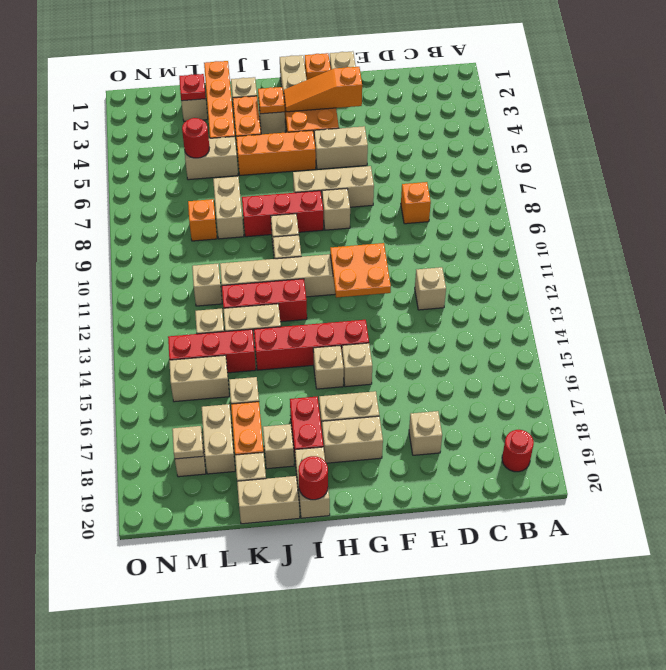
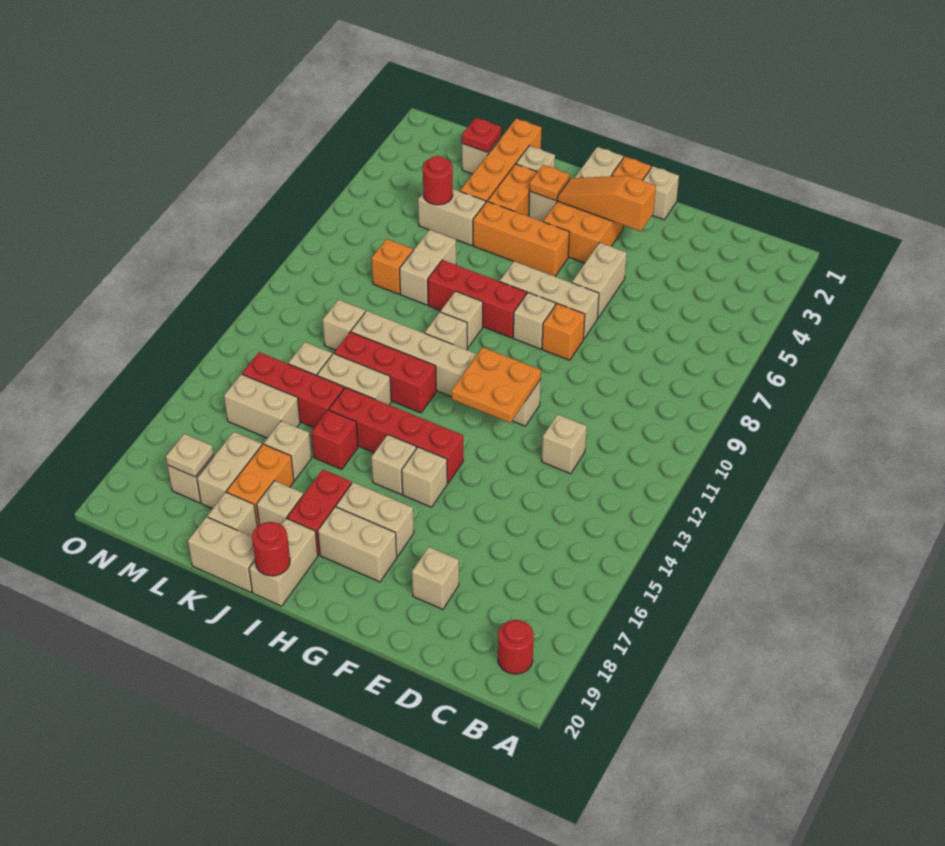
orange brick D8 level 1 -> orange brick F8 level 1
tan brick F5:G5 level 1 -> tan brick F5:F6 level 1
none -> red brick J15 level 1

